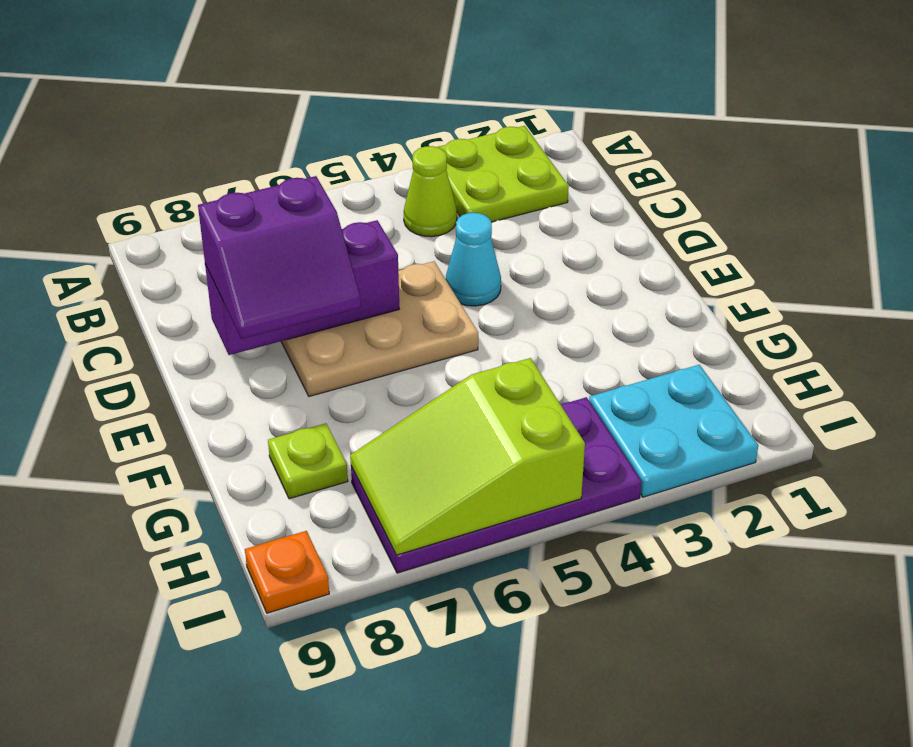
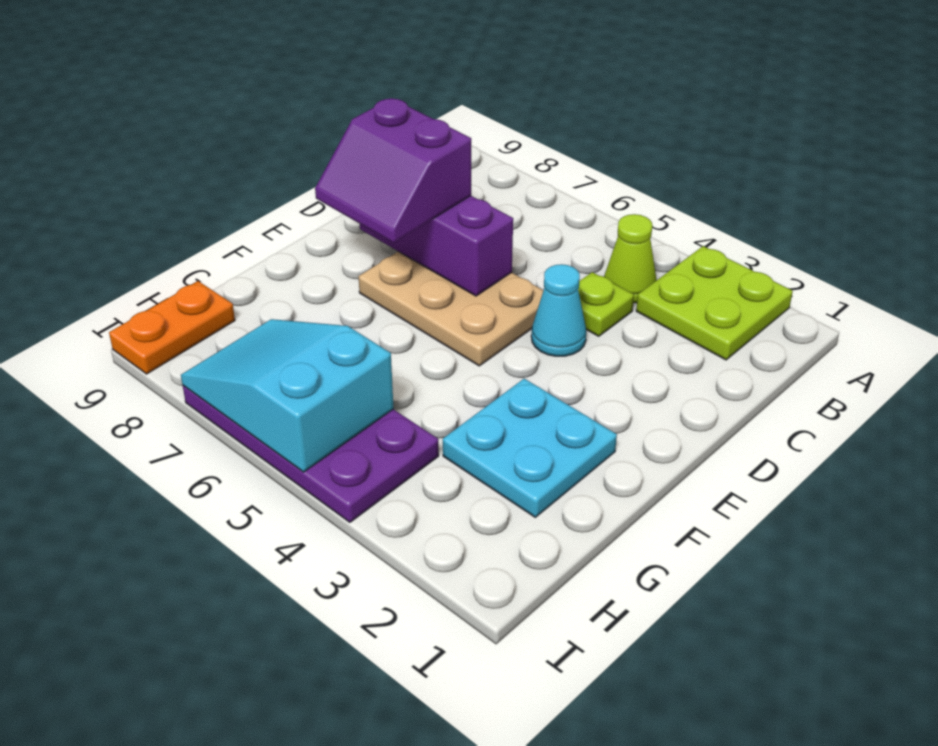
lime plate G8 level 1 -> lime plate C4 level 1
cyan plate H2:I3 level 1 -> cyan plate F2:G3 level 1
lime slope H5:I7 level 2 top 5 -> cyan slope H5:I7 level 2 top 5
orange plate I9 level 1 -> orange plate H9:I9 level 1

